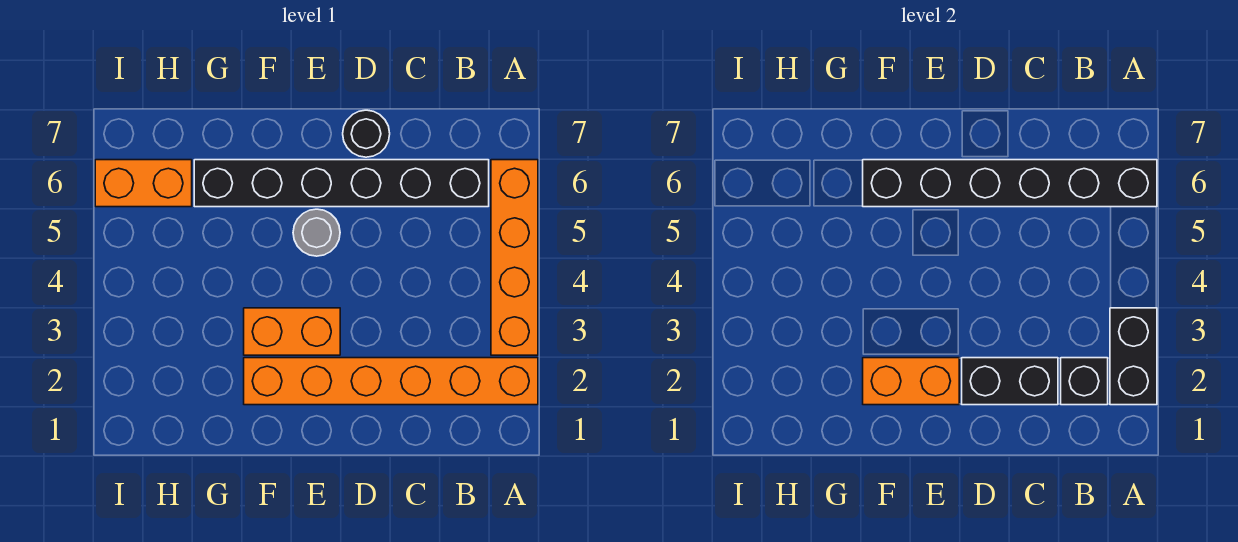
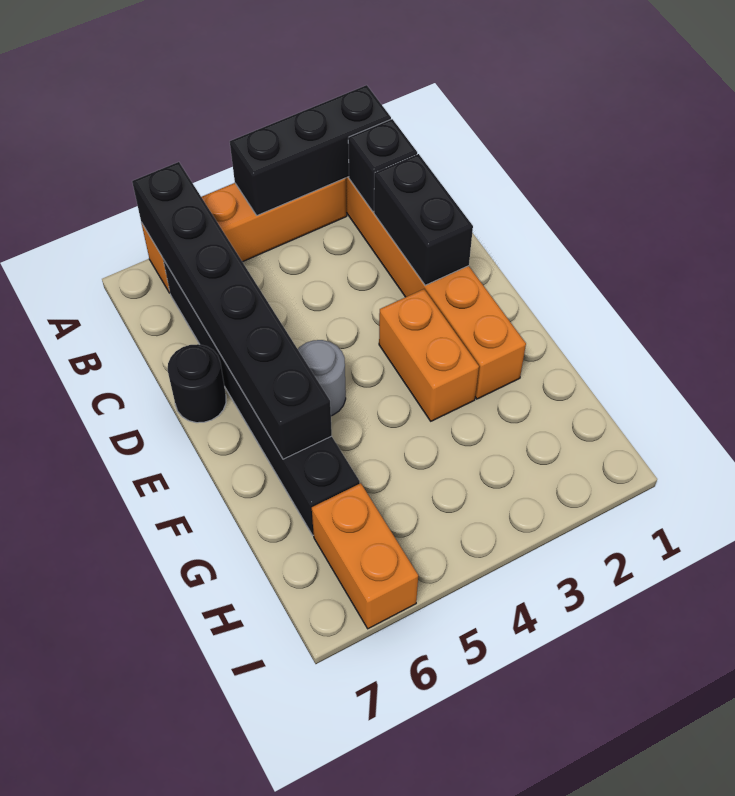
black brick A2:A3 level 2 -> black brick A2:A4 level 2
orange brick E2:F2 level 2 -> none

